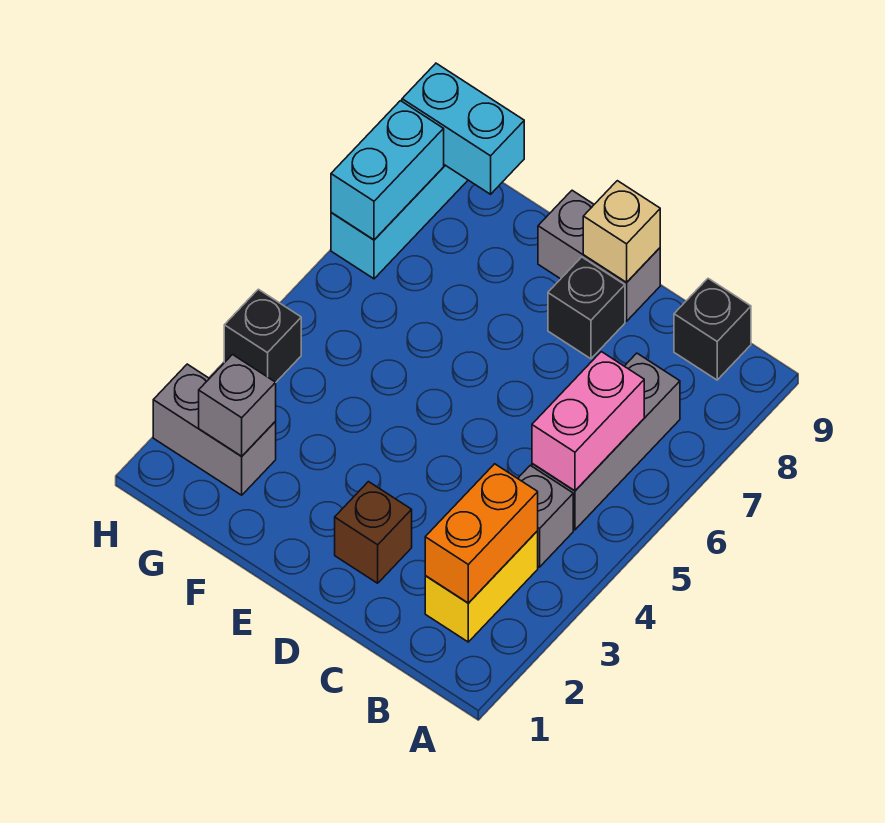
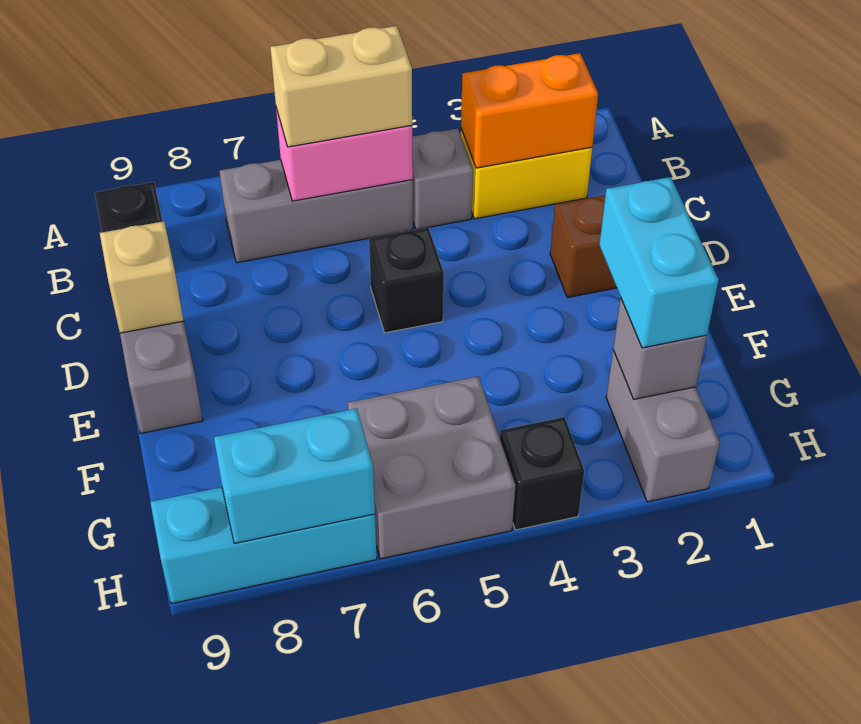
none -> tan brick B5:B6 level 3
black brick D8 level 1 -> black brick D5 level 1
none -> grey brick G5:H6 level 1
cyan brick G9:H9 level 2 -> cyan brick F2:G2 level 3

